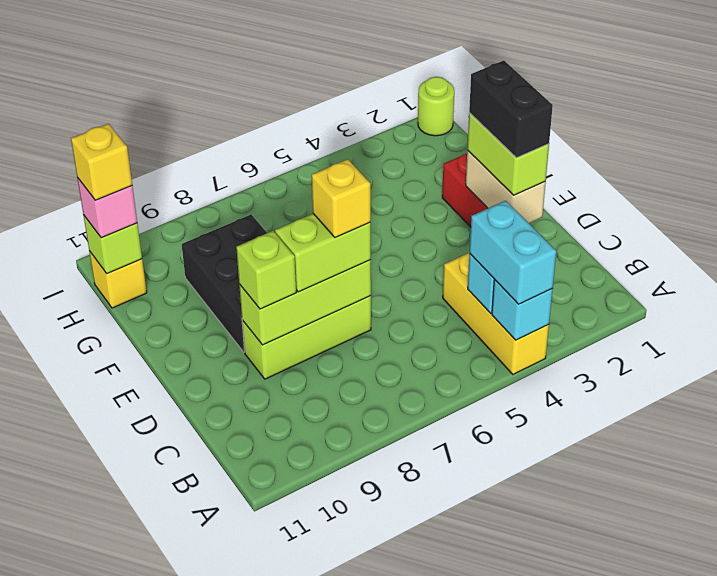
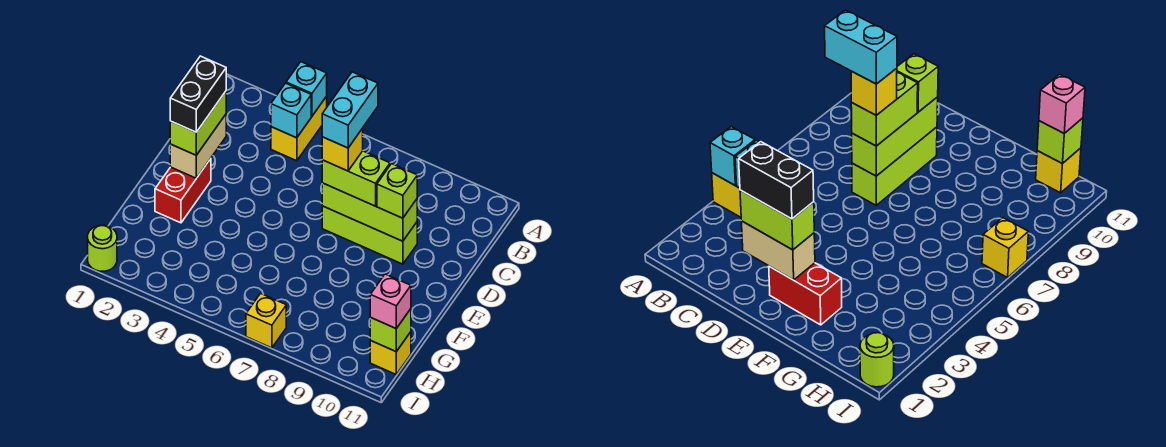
yellow brick A4:C4 level 1 -> yellow brick A4:B4 level 1
cyan brick A4:B4 level 3 -> cyan brick C7:D7 level 5
black brick E8:G9 level 1 -> none
yellow brick H11 level 4 -> yellow brick I7 level 1

